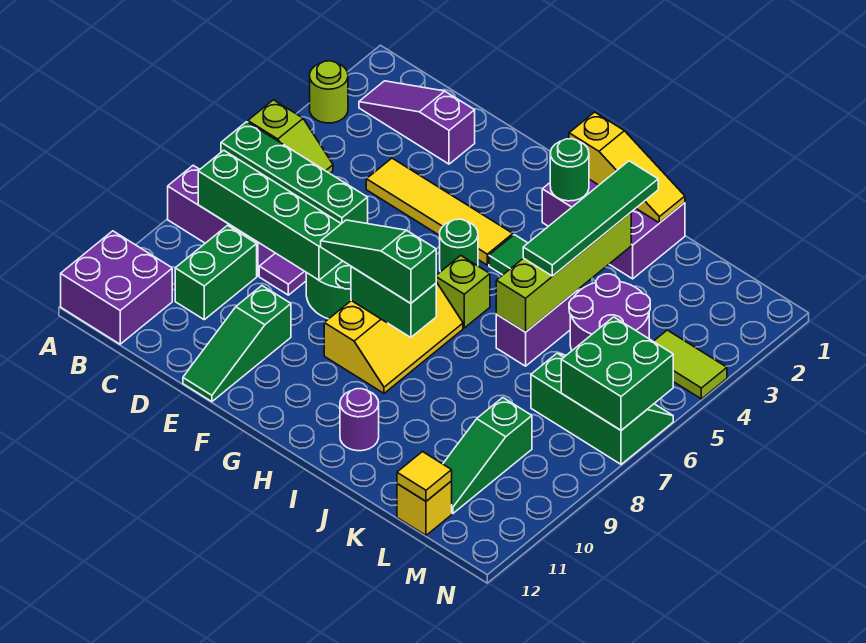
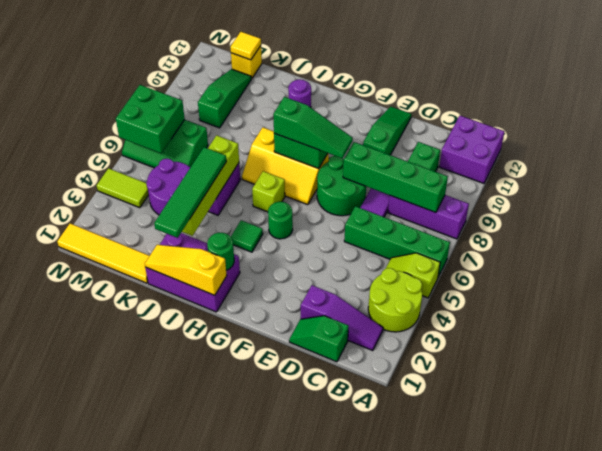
lime round brick A3 level 1 -> lime round brick A3:B4 level 1
none -> green slope C1:D1 level 1 top C
yellow tile D4:G4 level 1 -> yellow tile K1:N1 level 1
yellow slope G7:H9 level 1 top G -> yellow slope G7:I8 level 1 top 8

